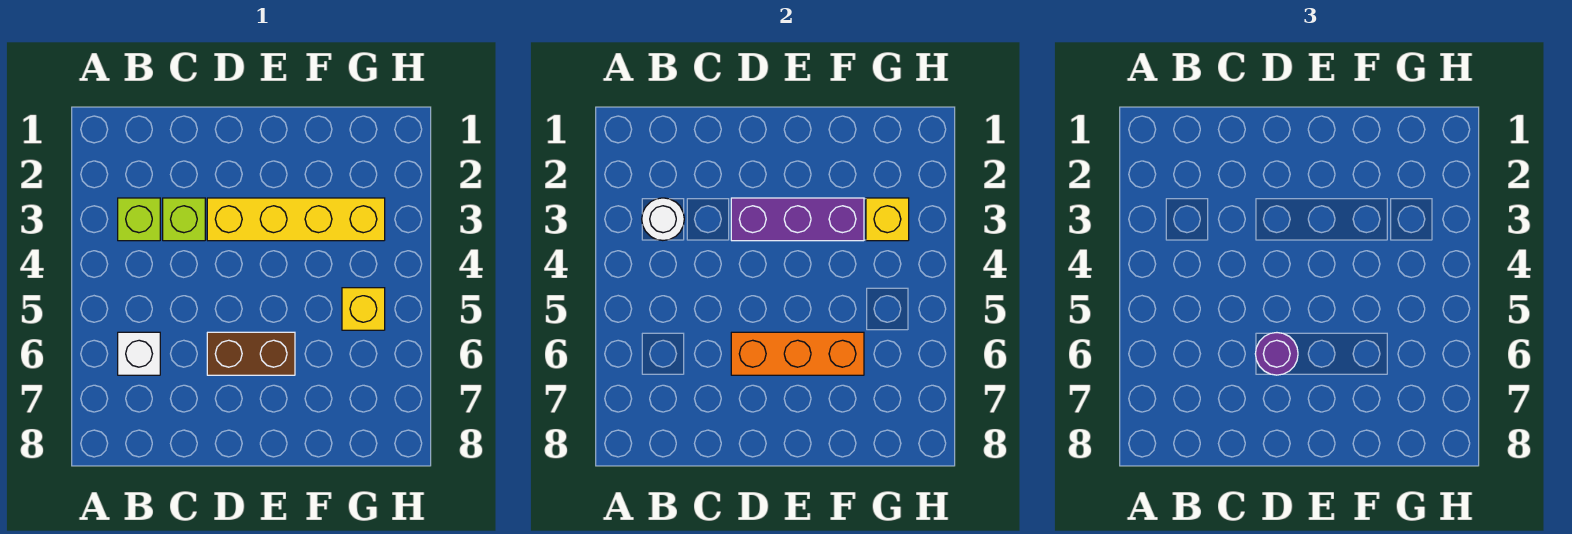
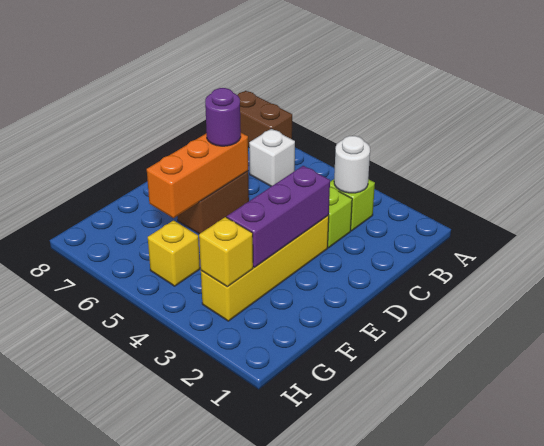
none -> brown brick A7:A8 level 1

